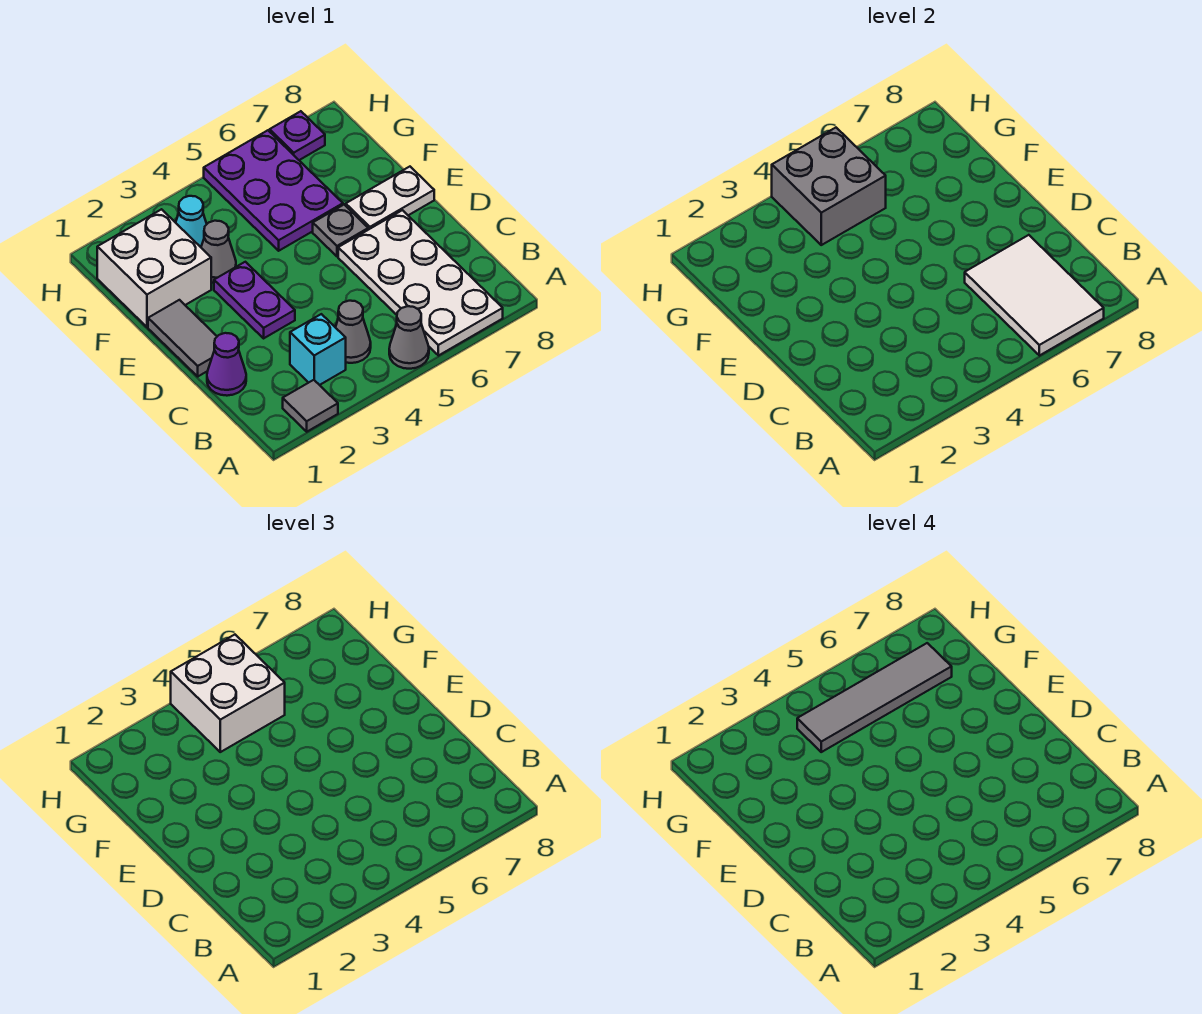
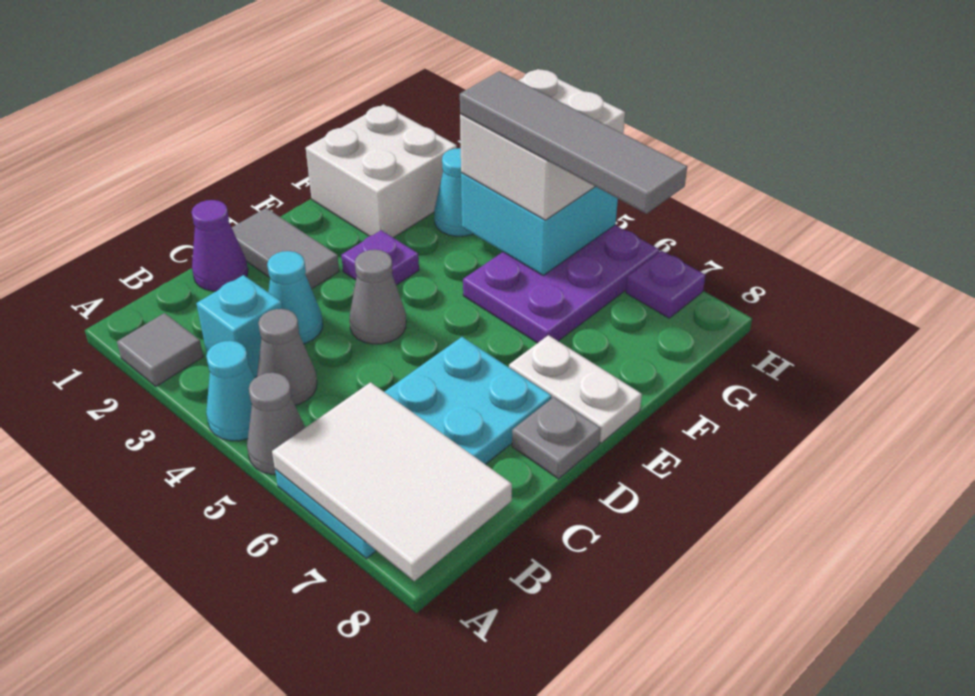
none -> cyan cone A4 level 1
white plate A6:D7 level 1 -> cyan plate A6:D7 level 1
white tile A6:C7 level 2 -> white tile A6:B8 level 2
none -> cyan cone C3 level 1
grey tile D1:E1 level 1 -> grey tile D1:D2 level 1
purple plate D3:E3 level 1 -> purple plate E3 level 1
grey plate E6 level 1 -> grey plate D8 level 1
grey cone F3 level 1 -> grey cone D4 level 1
grey brick G4:H5 level 2 -> cyan brick G4:H5 level 2

